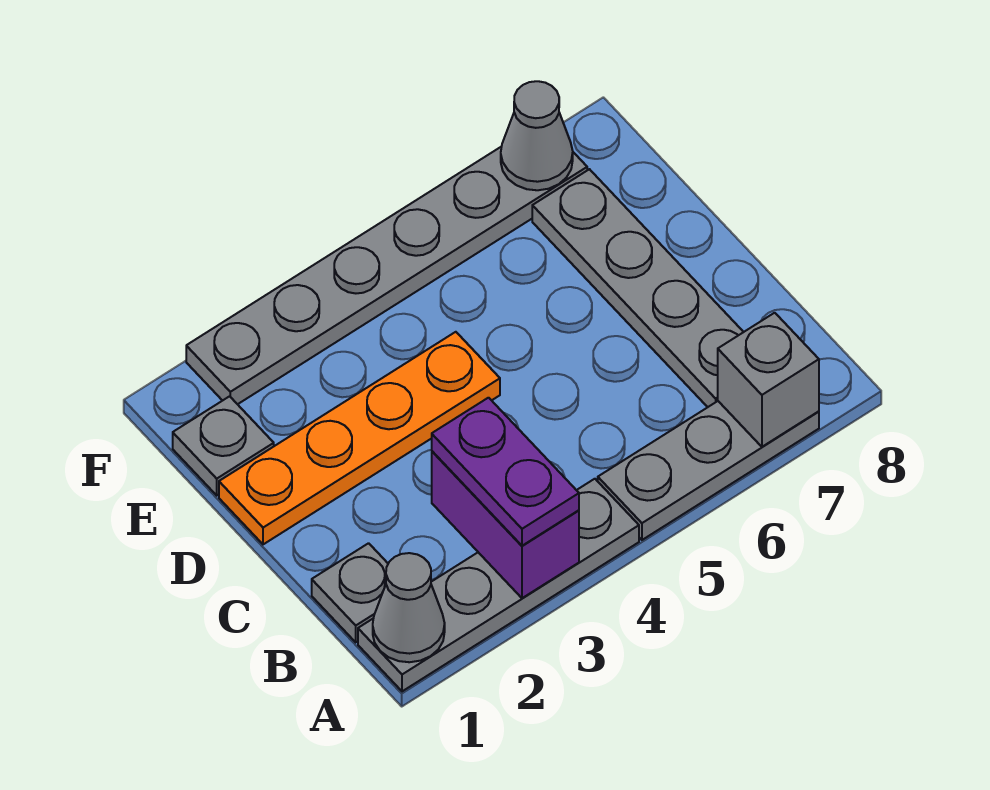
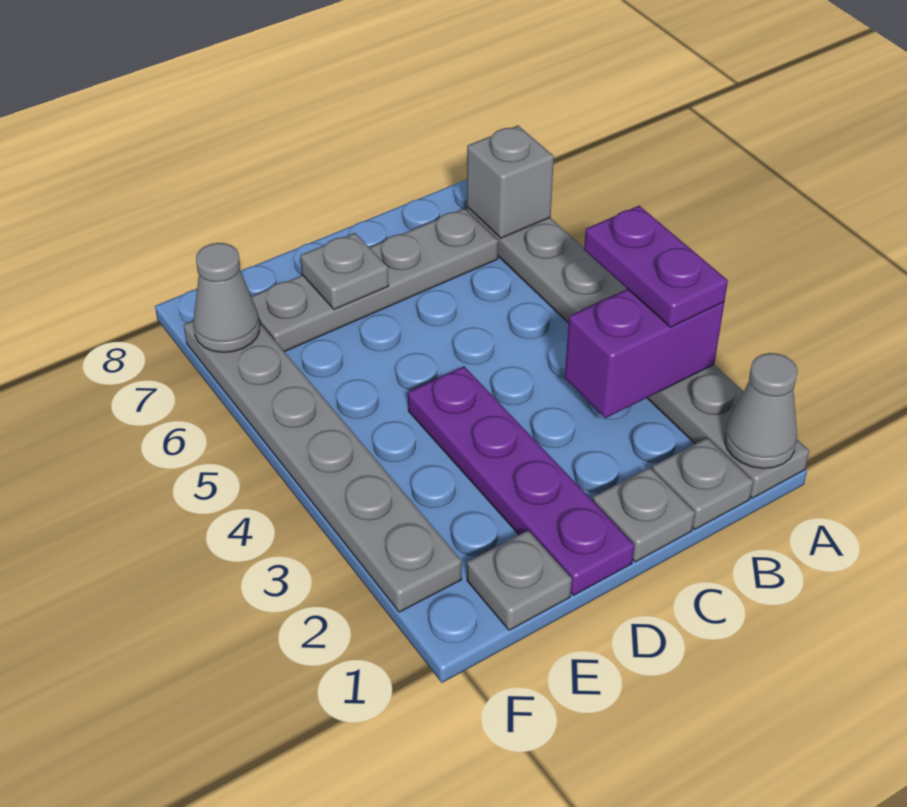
purple plate A3:B3 level 3 -> purple plate A3:A4 level 3
none -> grey plate C1 level 1
orange plate D1:D4 level 1 -> purple plate D1:D4 level 1
none -> grey plate D7 level 2

